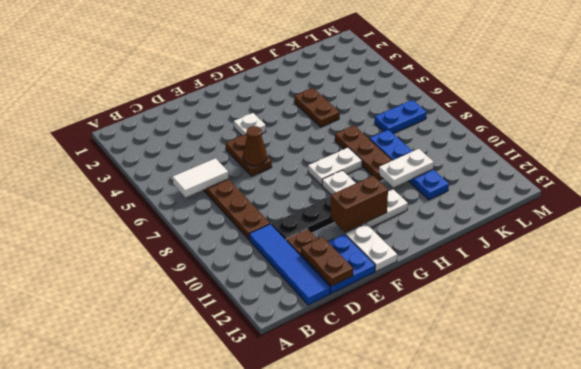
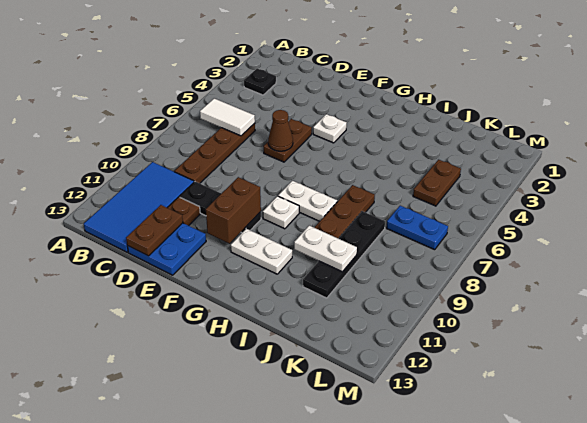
none -> black plate B3 level 1
blue tile C10:C13 level 1 -> blue tile B10:C13 level 1
brown brick F11:G11 level 2 -> brown brick F10:F11 level 2
white plate F12:F13 level 1 -> none
brown plate I4:I5 level 1 -> brown plate K4:K5 level 1
blue plate J8:J11 level 1 -> black plate J8:J11 level 1

